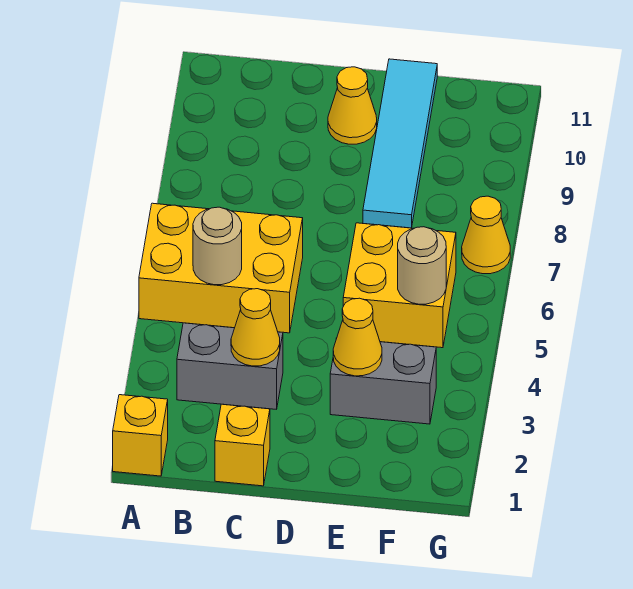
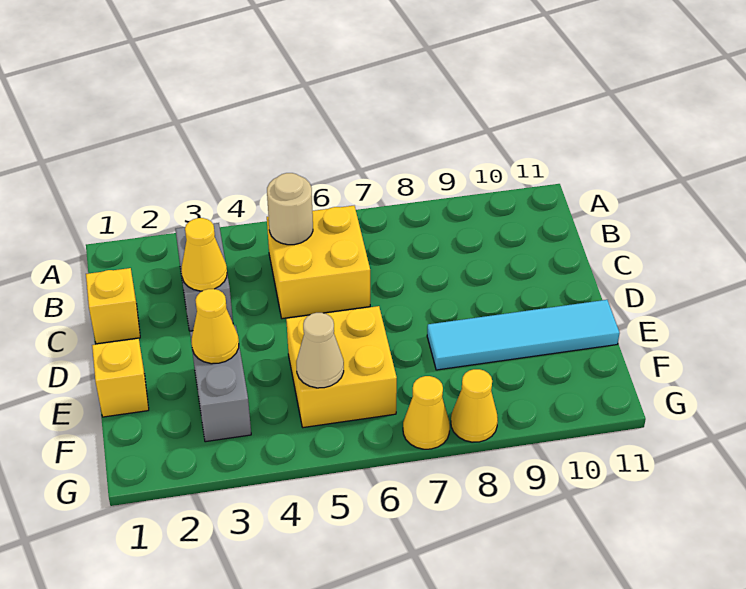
yellow brick A1 level 1 -> yellow brick E1 level 1
yellow brick A5:C6 level 1 -> yellow brick B5:C6 level 1
yellow cone D10 level 1 -> yellow cone G8 level 1
tan round brick F5 level 2 -> tan cone F5 level 2

